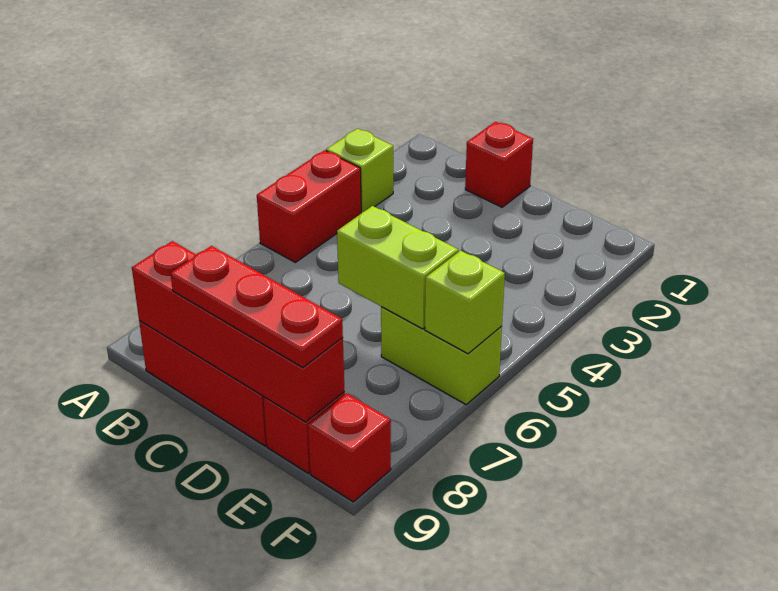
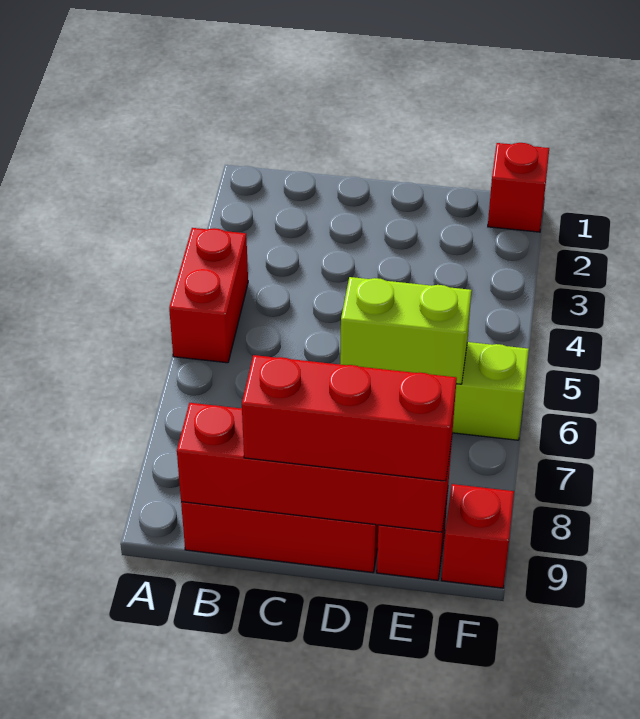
lime brick A3 level 1 -> none
red brick C1 level 1 -> red brick F1 level 1
red plate C9:E9 level 3 -> red brick C9:E9 level 3
lime brick F6 level 2 -> none

